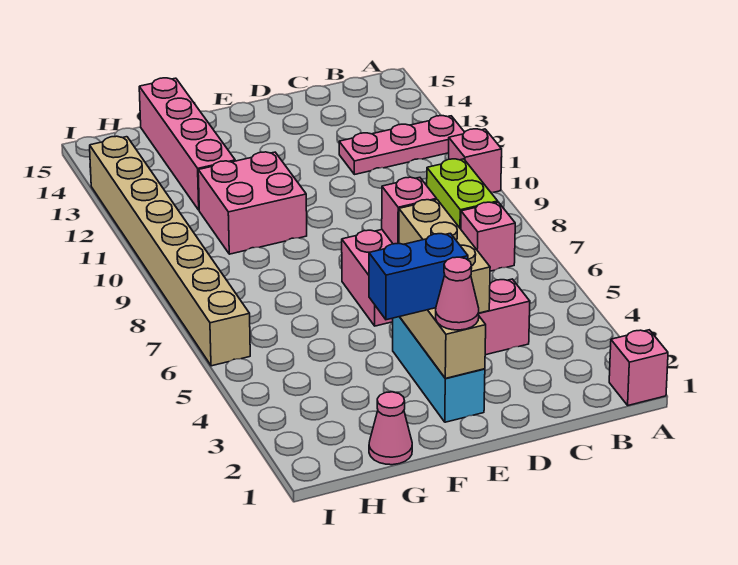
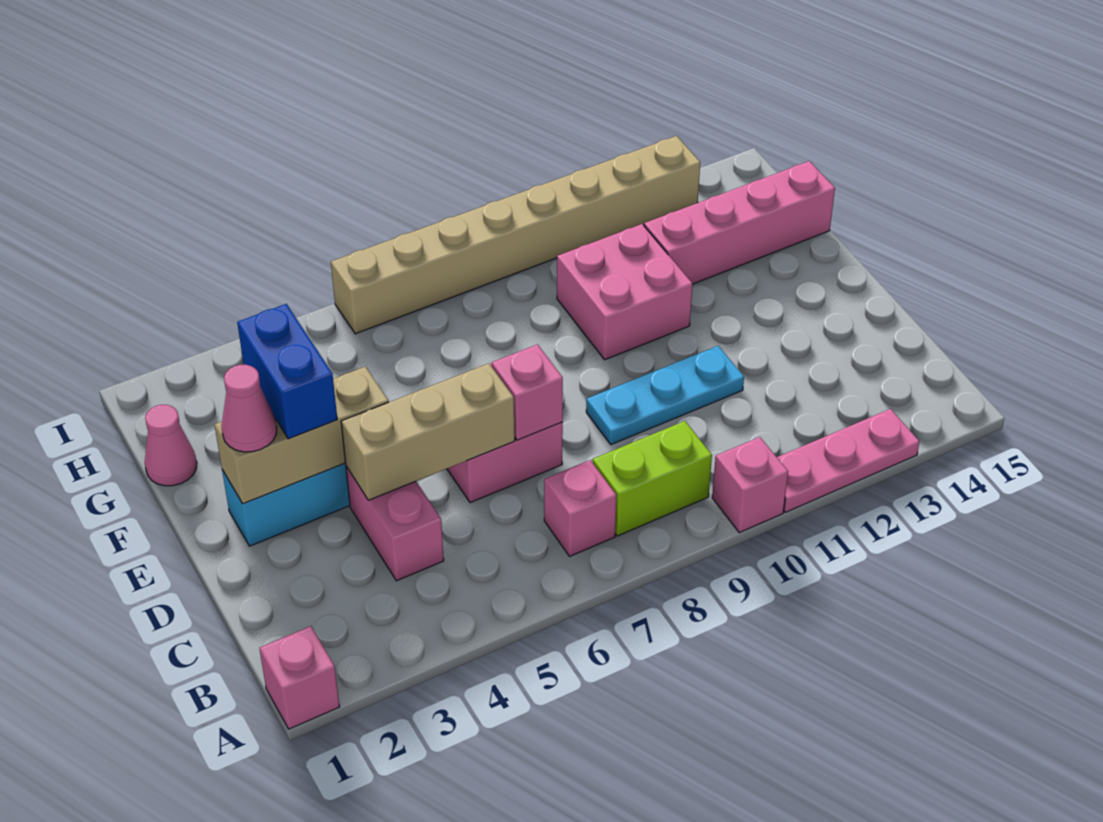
pink plate A12:C12 level 1 -> pink plate A11:A13 level 1
none -> cyan plate D9:D11 level 1

